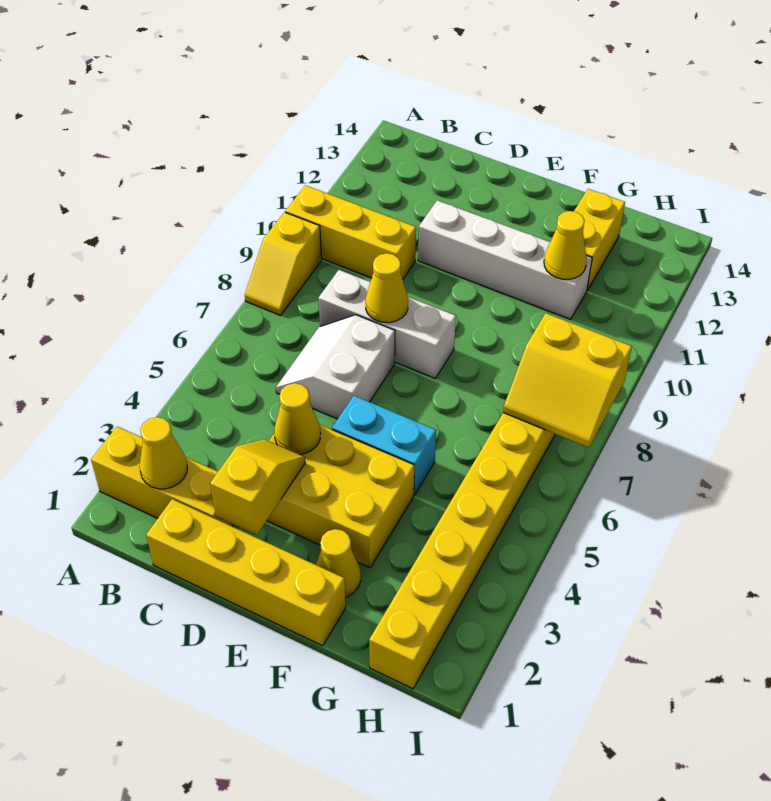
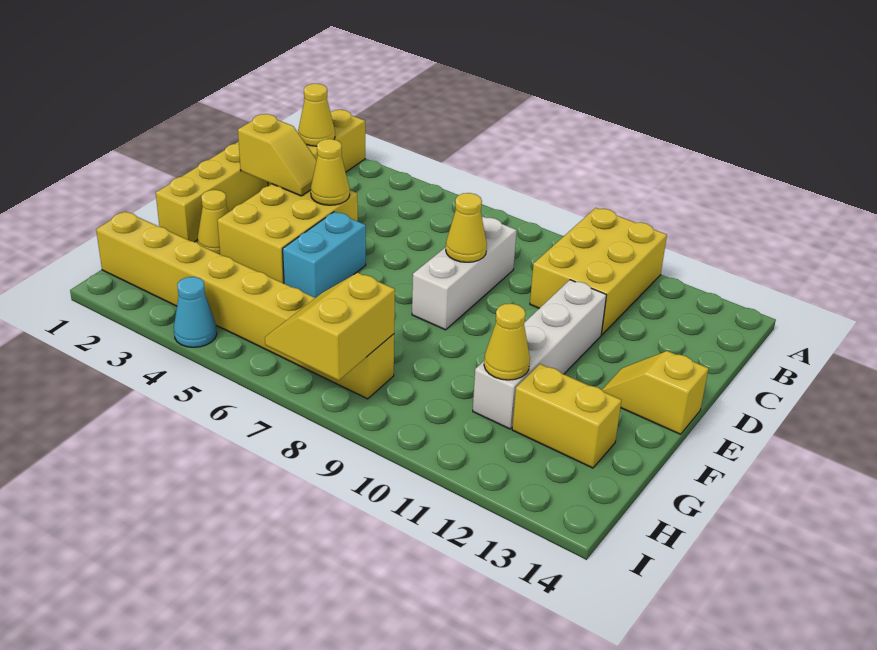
yellow slope A8:A9 level 1 top 9 -> yellow slope E13:E14 level 1 top 14
yellow brick A10:C10 level 1 -> yellow brick A10:C11 level 1
white slope C6:D7 level 1 top D -> none
none -> cyan cone I4 level 1

